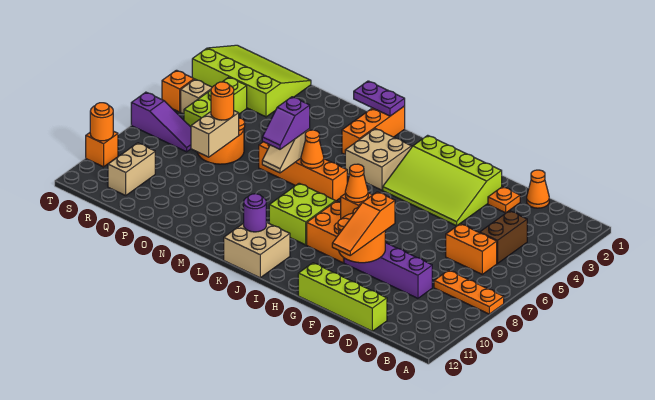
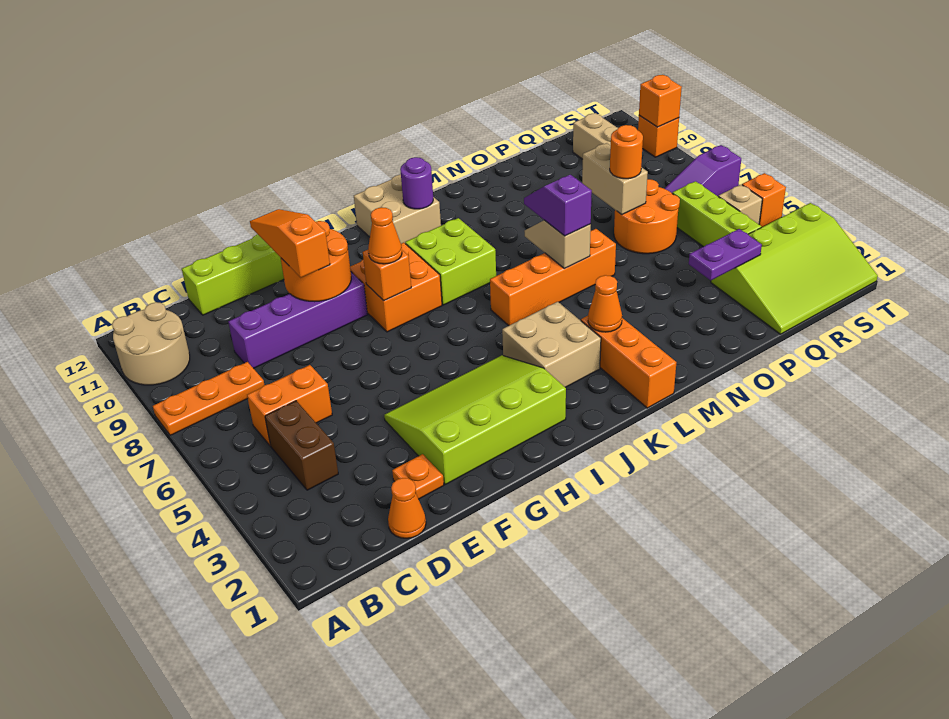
none -> tan round brick A10:B11 level 1
purple plate L1:M1 level 2 -> purple plate P3:Q3 level 2
orange cone L6 level 2 -> orange cone L3 level 2
orange round brick T10 level 2 -> orange brick T10 level 2

